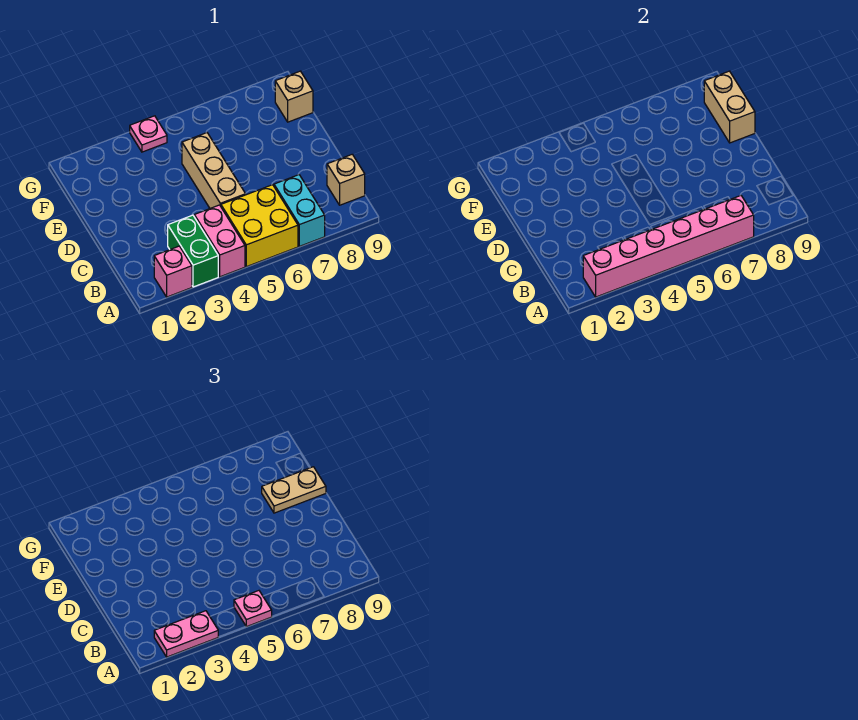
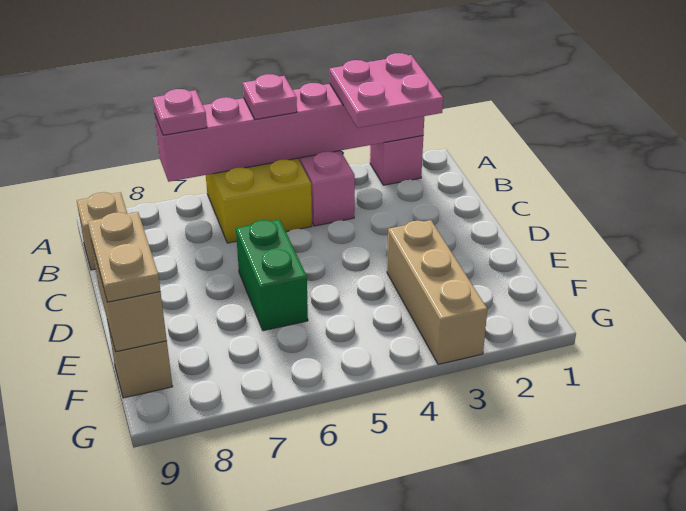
pink plate A2:A3 level 3 -> pink plate A2:B3 level 3
green brick A3:B3 level 1 -> green brick D6:E6 level 1
cyan brick A7:B7 level 1 -> none
tan brick C5:E5 level 1 -> tan brick E3:G3 level 1
tan plate E8:E9 level 3 -> tan plate E9:F9 level 3
pink plate G4 level 1 -> pink plate A7 level 3

